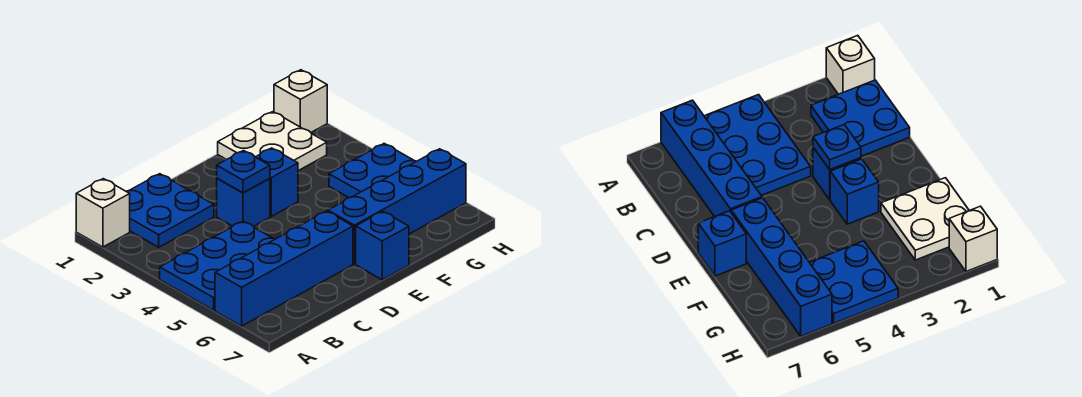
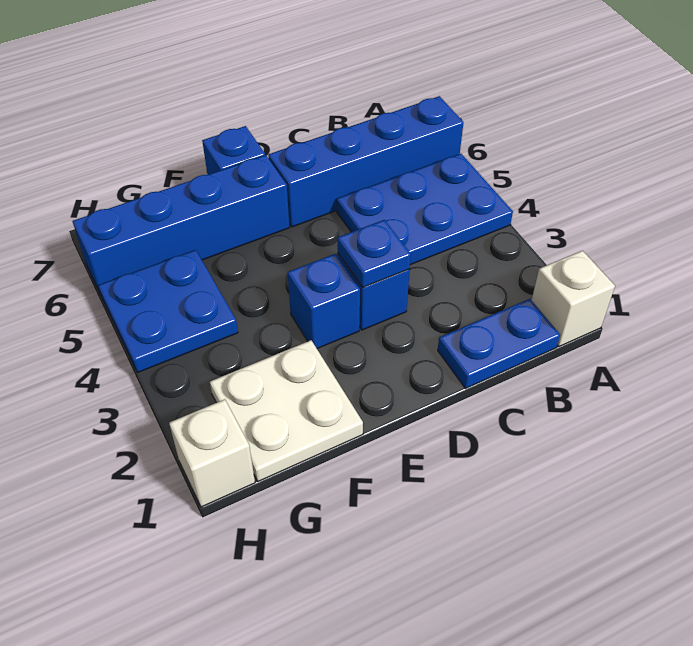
blue plate B1:C2 level 1 -> blue plate B1:C1 level 1

